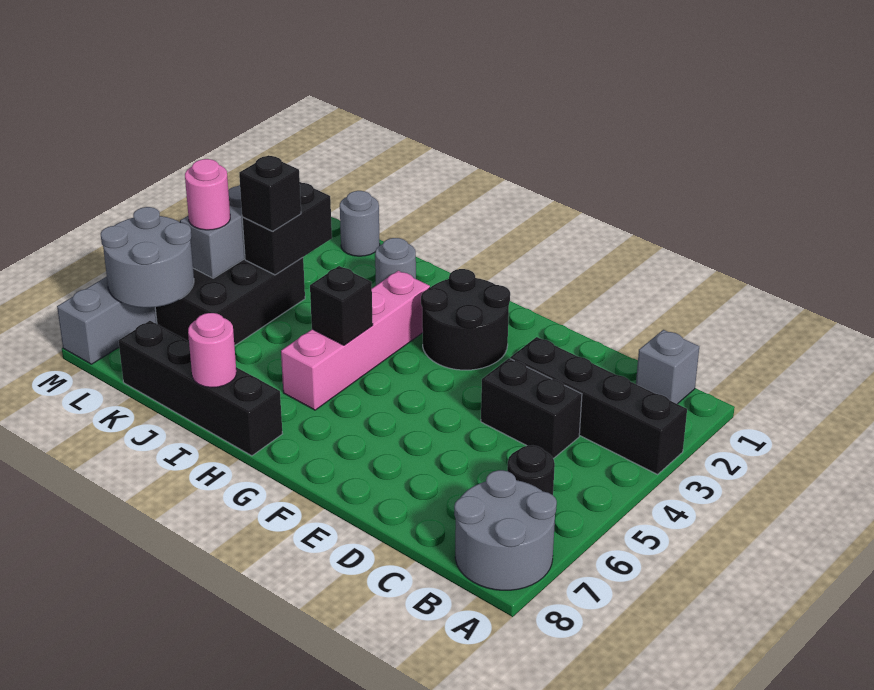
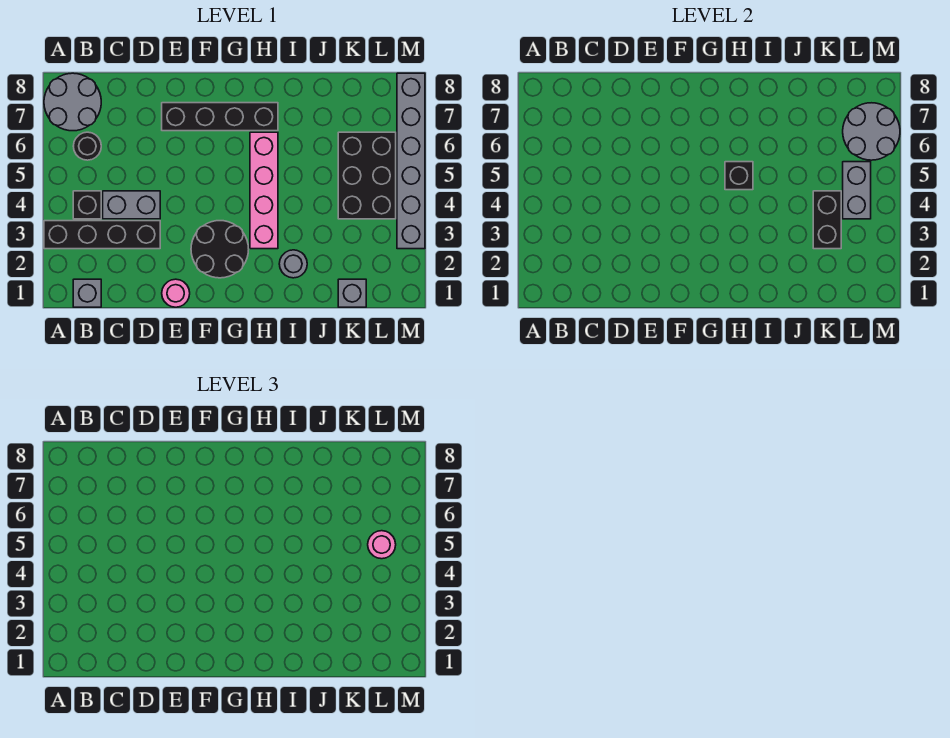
black brick C4:D4 level 1 -> grey brick C4:D4 level 1
black brick H8:K8 level 1 -> black brick E7:H7 level 1
pink round brick I8 level 2 -> pink round brick E1 level 1
grey round brick K1 level 1 -> grey brick K1 level 1
black brick K4 level 3 -> black brick B4 level 1

